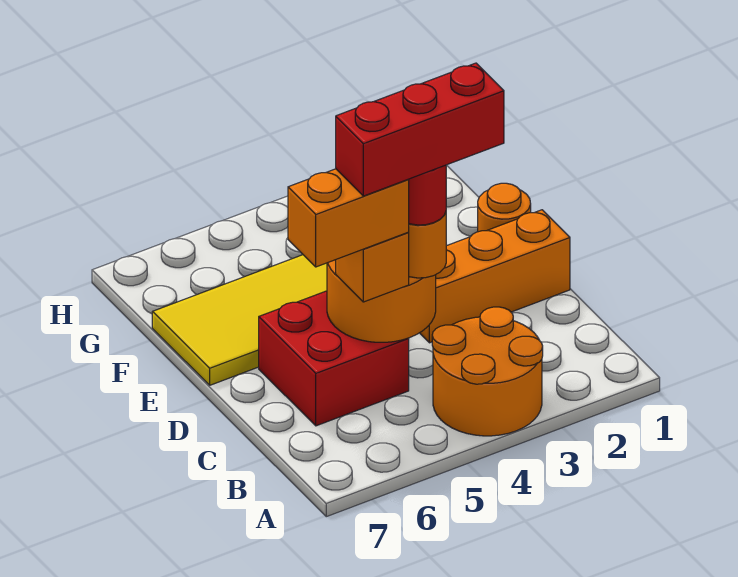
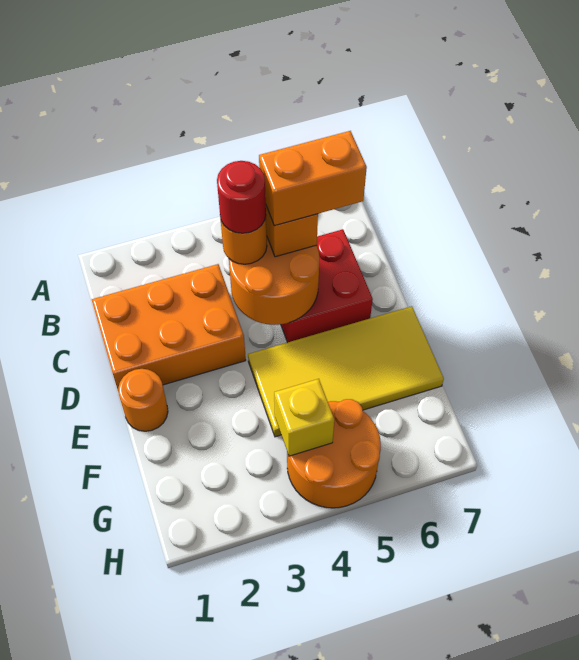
orange round brick A3:B4 level 1 -> orange round brick G4:H5 level 1
red brick C3:C5 level 5 -> none
orange brick D1:D3 level 1 -> orange brick C1:D3 level 1
none -> yellow brick G4 level 2

